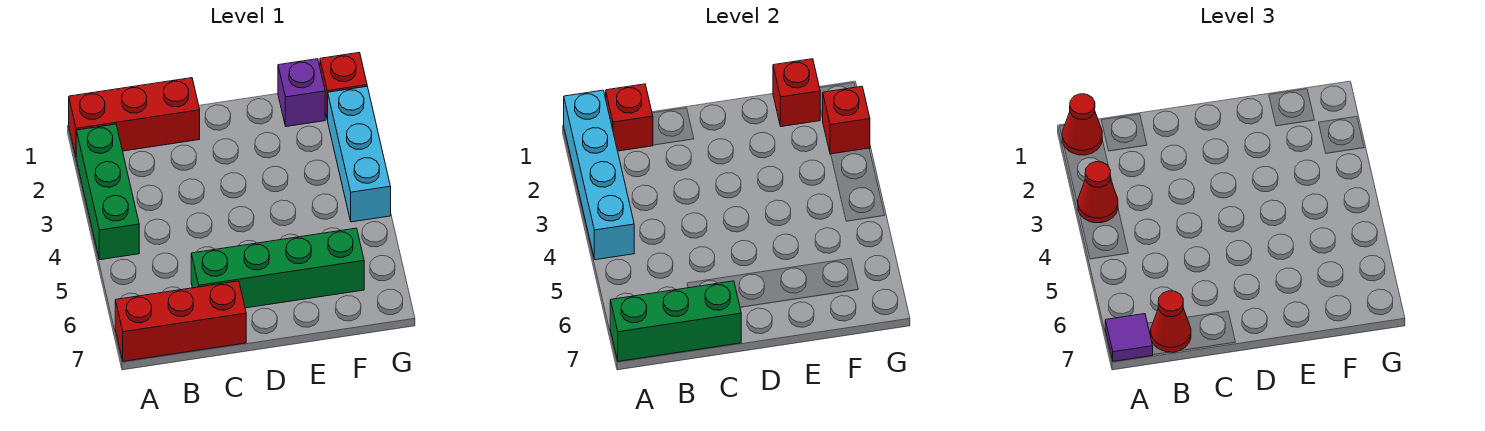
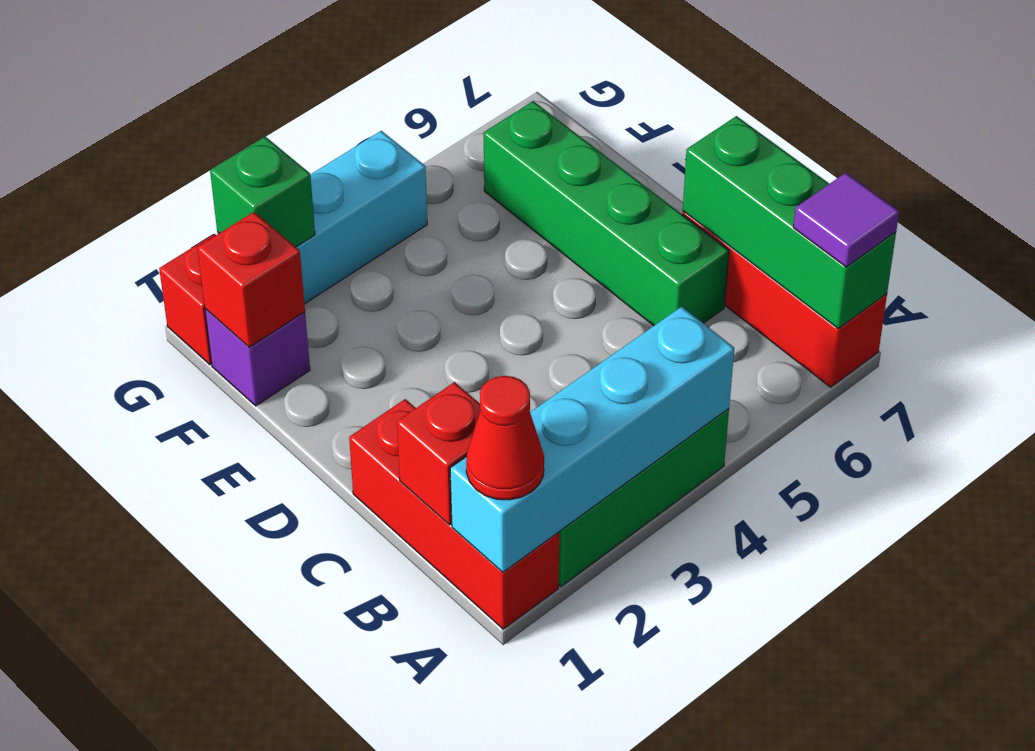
red cone A3 level 3 -> none
red cone B7 level 3 -> none
red brick G2 level 2 -> green brick G2 level 2

